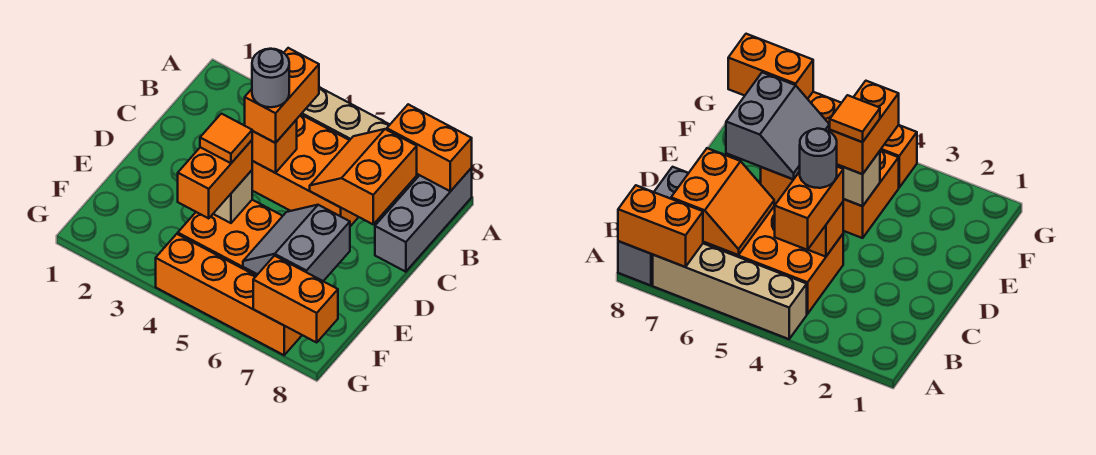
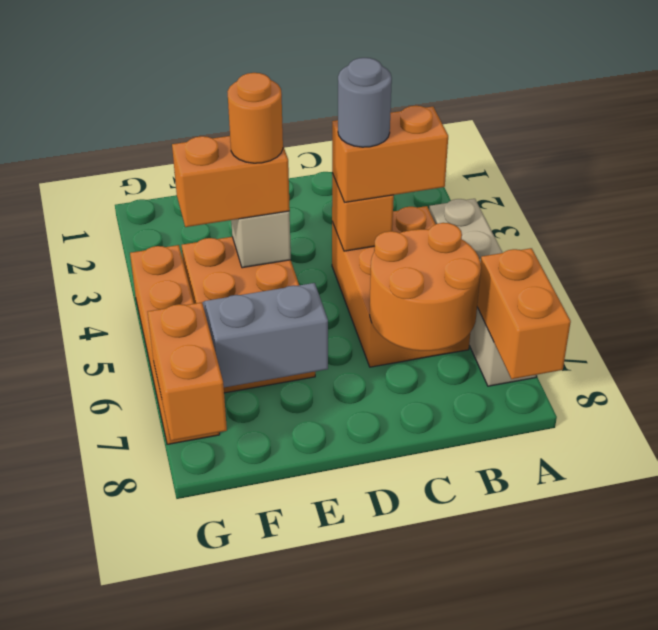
grey brick A8:C8 level 1 -> none
orange slope B6:C7 level 2 top 7 -> orange round brick B6:C7 level 2
orange tile E4 level 4 -> orange round brick E4 level 4

